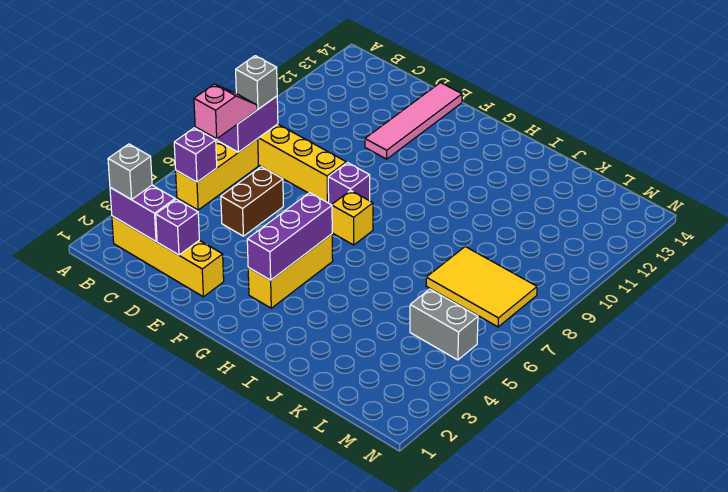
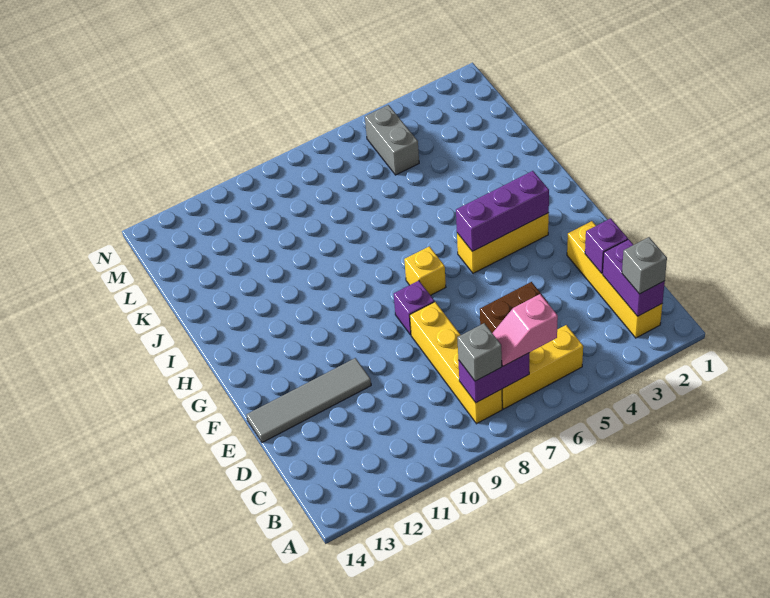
purple brick B5 level 2 -> none
pink tile E11:E14 level 1 -> grey tile E11:E14 level 1
yellow tile K7:M8 level 1 -> none

